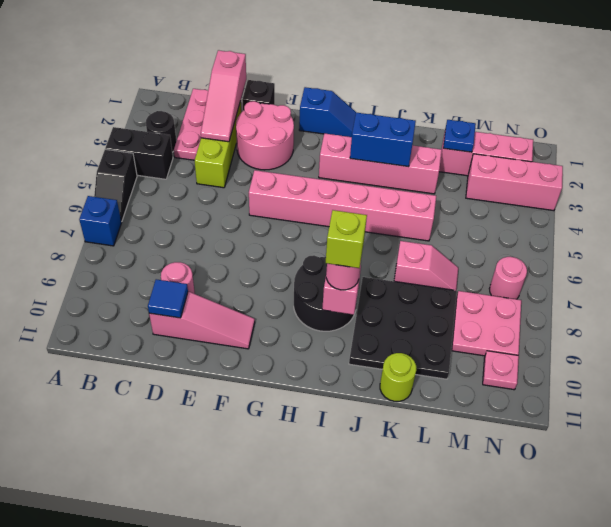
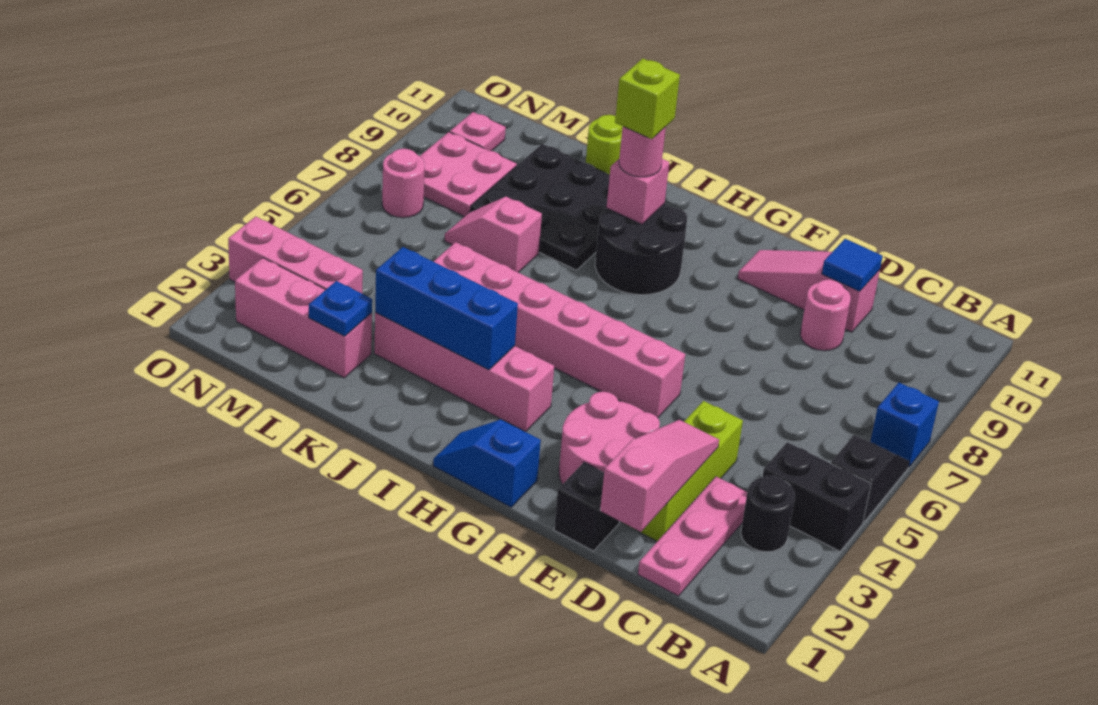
blue brick I3:J3 level 2 -> blue brick I3:K3 level 2

